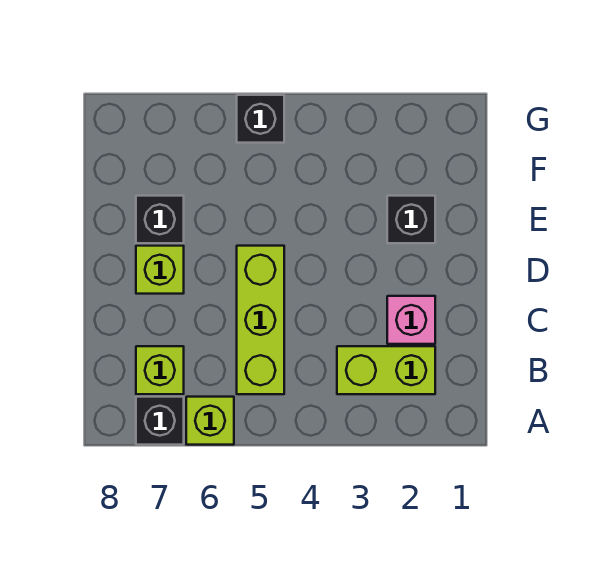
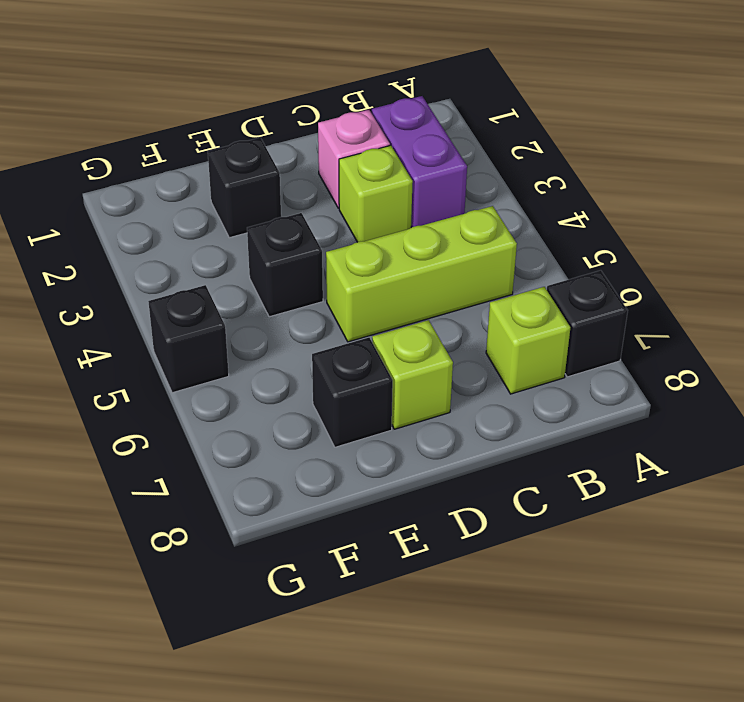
lime brick A6 level 1 -> lime brick C3 level 1
lime brick B2:B3 level 1 -> purple brick B2:B3 level 1
none -> black brick E4 level 1

